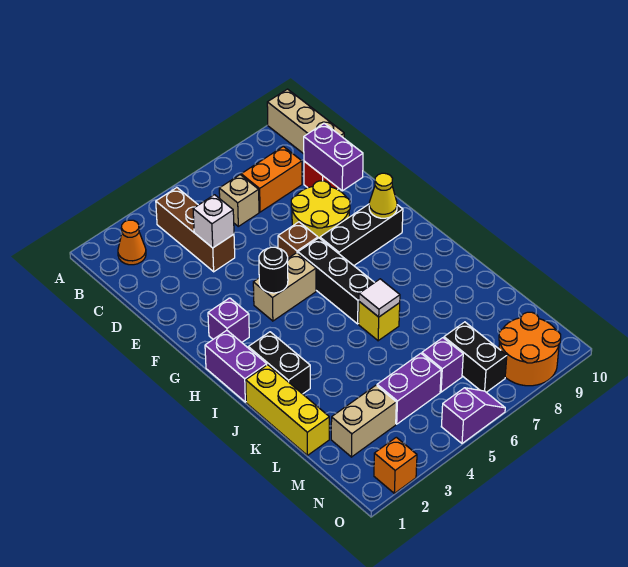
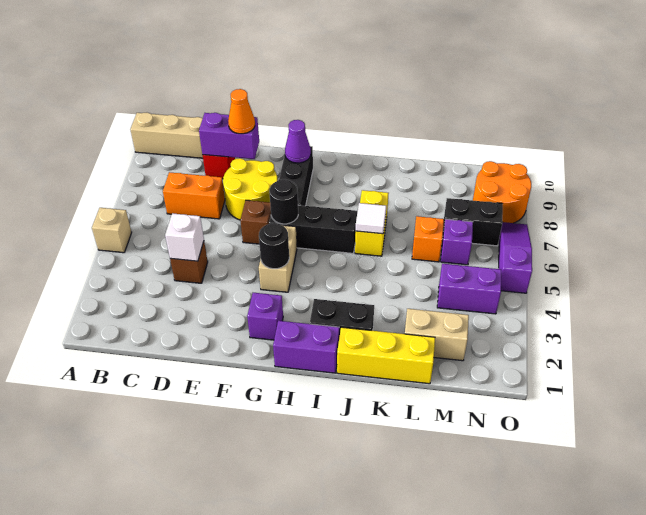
orange cone B2 level 1 -> orange cone E9 level 3
brown brick B4:D4 level 1 -> brown brick D4 level 1
tan brick C6 level 1 -> tan brick A5 level 1
orange brick C7:C8 level 1 -> orange brick C7:D7 level 1
none -> black round brick G6 level 2
yellow cone G9 level 2 -> purple cone G9 level 2
yellow brick J6 level 1 -> yellow brick J6:J7 level 1
tan brick M2:M3 level 1 -> tan brick L2:M2 level 1
purple brick M4:M5 level 1 -> purple brick M4:N4 level 1
orange brick O2 level 1 -> orange brick L6 level 1
purple slope O5:O6 level 1 top 5 -> purple slope O5:O7 level 1 top 5

